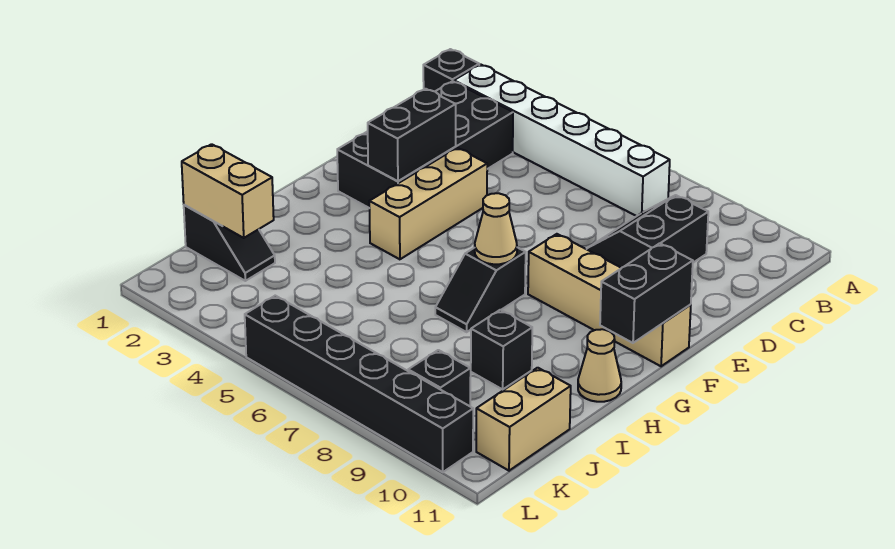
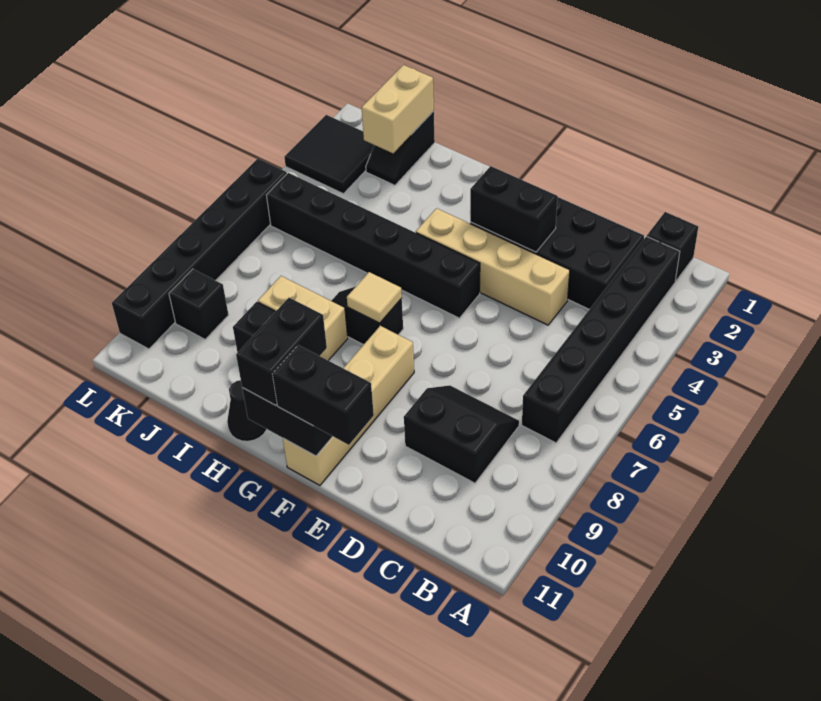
white brick B2:B7 level 1 -> black brick B2:B7 level 1
tan brick E4:G4 level 1 -> tan brick D4:G4 level 1
none -> black brick E11:F11 level 3
none -> black brick F5:K5 level 1
tan cone G7 level 2 -> tan tile G7 level 2
none -> black brick G10:G11 level 3
tan cone H11 level 1 -> black cone H11 level 1
tan brick J11:K11 level 1 -> tan brick H8:I8 level 1
none -> black tile K2:L3 level 1

